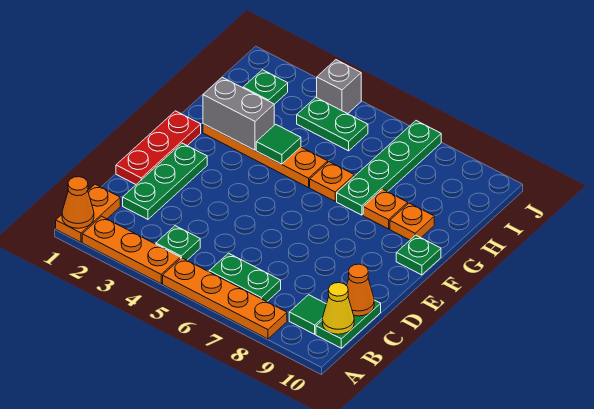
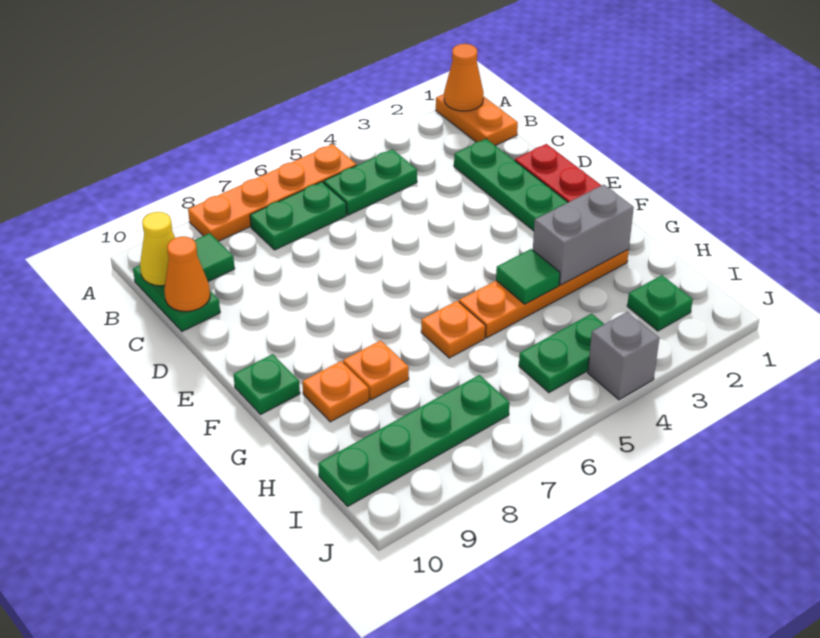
orange plate A2:A4 level 1 -> none
green plate B4 level 1 -> green plate B4:B5 level 1
green plate G7:J7 level 1 -> green plate I7:I10 level 1

